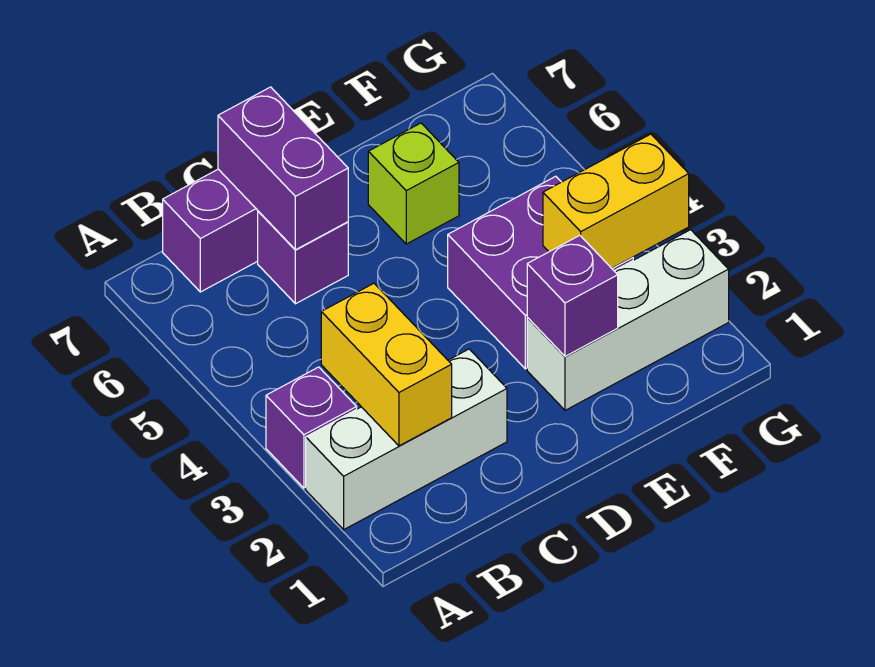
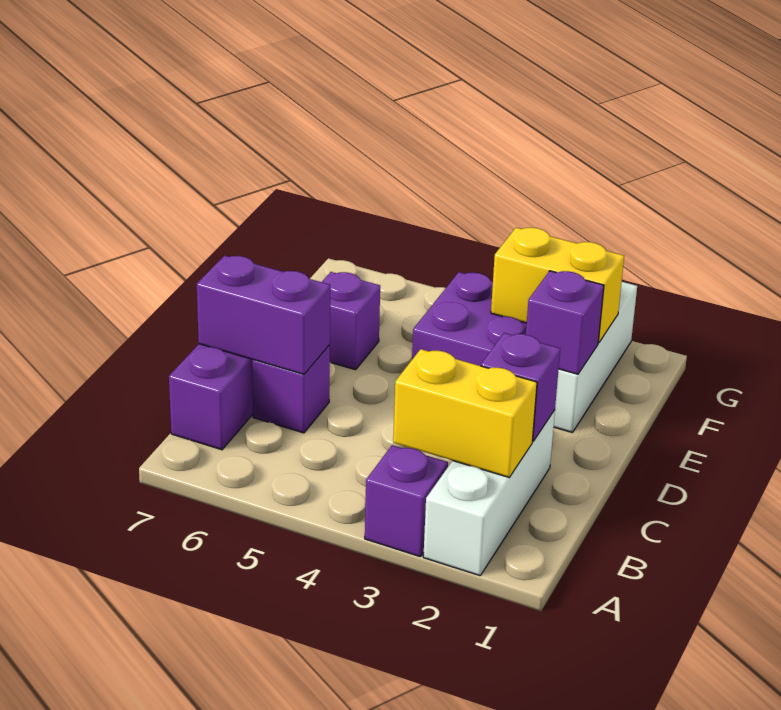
none -> purple brick C2 level 2
lime brick E6 level 1 -> purple brick E6 level 1
yellow brick F3:G3 level 2 -> yellow brick F2:F3 level 2

